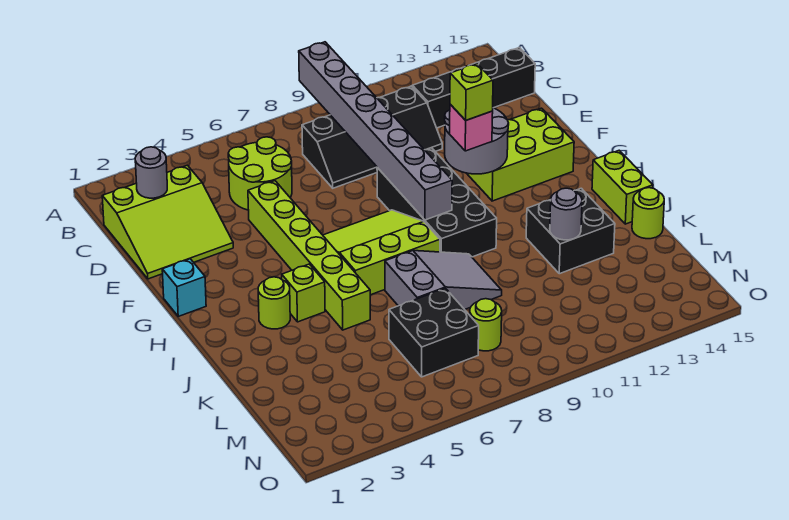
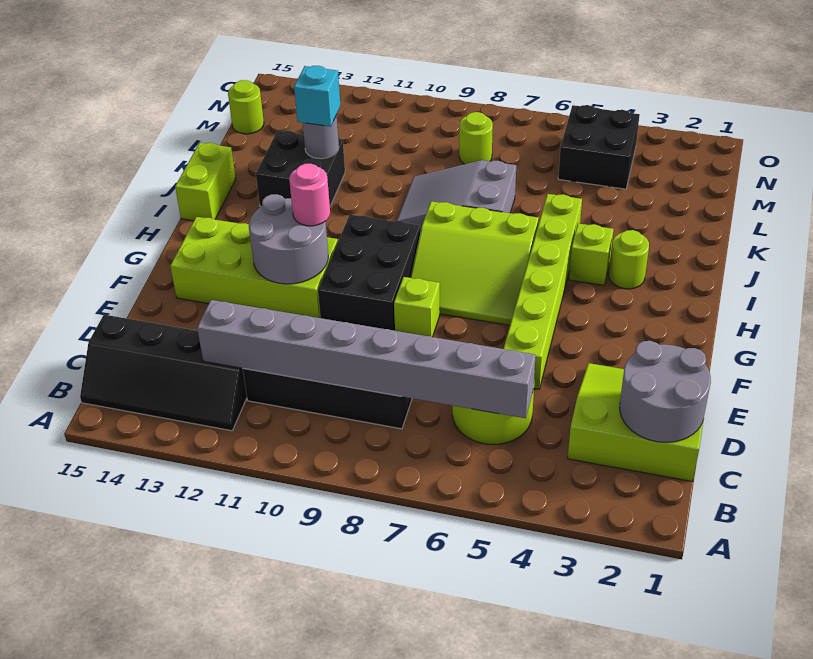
grey brick A9:H9 level 2 -> grey brick C5:C12 level 2
grey round brick C2 level 2 -> grey round brick C1:D2 level 2
black brick F9:I10 level 1 -> black brick F9:H10 level 1
lime brick F12:G14 level 1 -> lime brick F11:G14 level 1
cyan brick G1 level 1 -> cyan brick K12 level 3
pink brick G11 level 3 -> pink round brick G11 level 3
lime brick G11 level 4 -> lime brick F8 level 1
lime round brick K15 level 1 -> lime round brick M15 level 1
black brick L6:M7 level 1 -> black brick M4:N5 level 1

